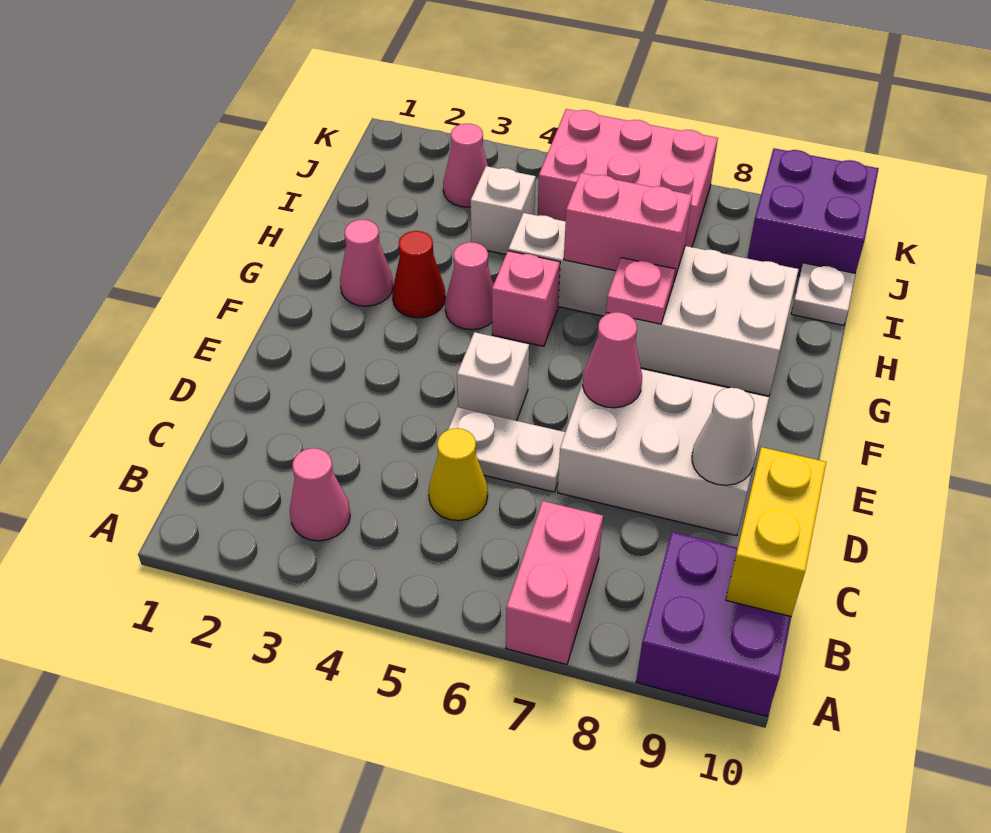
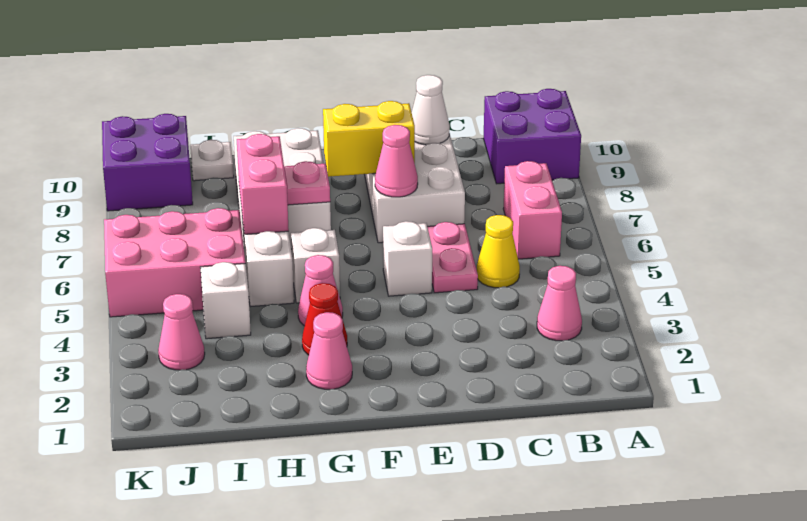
pink brick A7:B7 level 1 -> pink brick B6:B7 level 1
yellow brick B10:C10 level 2 -> yellow brick E8:F8 level 2
white plate D5:D6 level 1 -> pink plate D5:D6 level 1
pink brick G5 level 1 -> white brick G5 level 1
pink brick J5:K7 level 1 -> pink brick I5:K6 level 1

